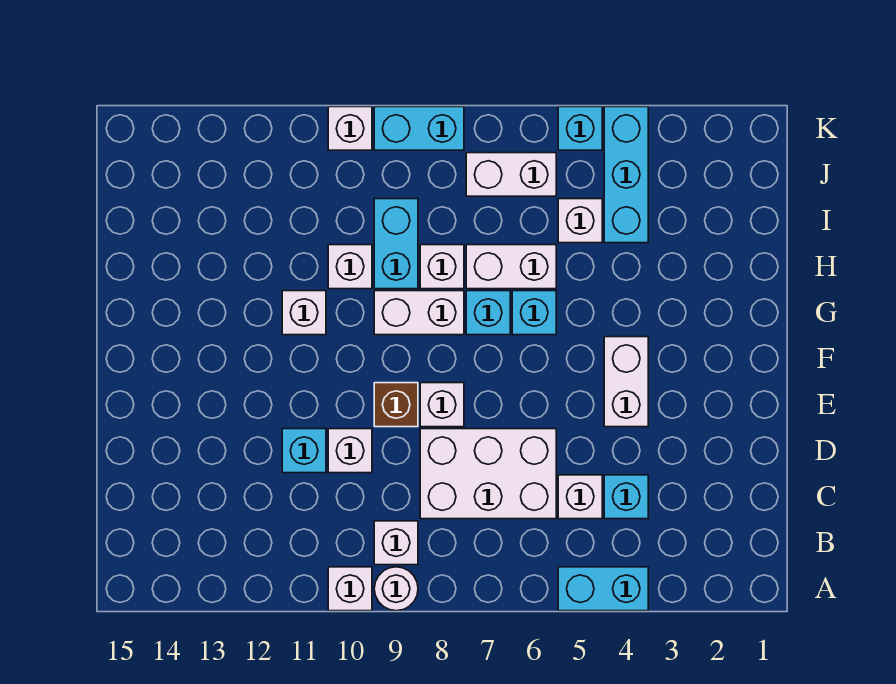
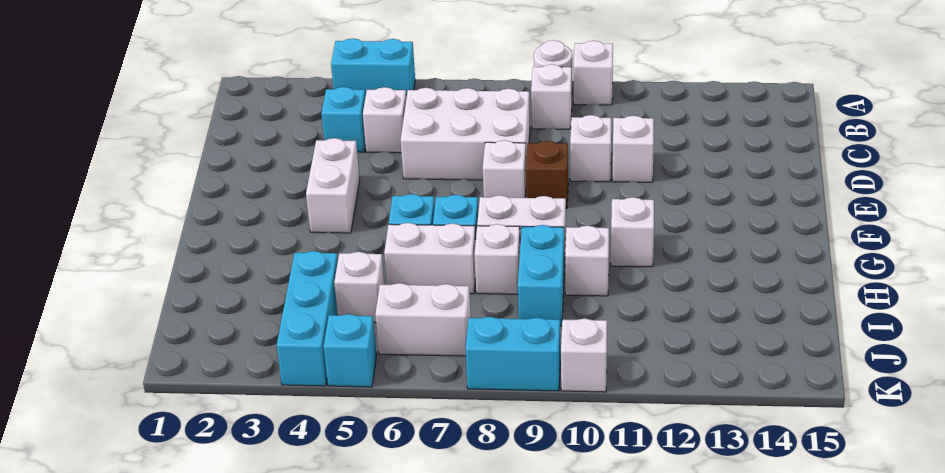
cyan brick D11 level 1 -> white brick D11 level 1

